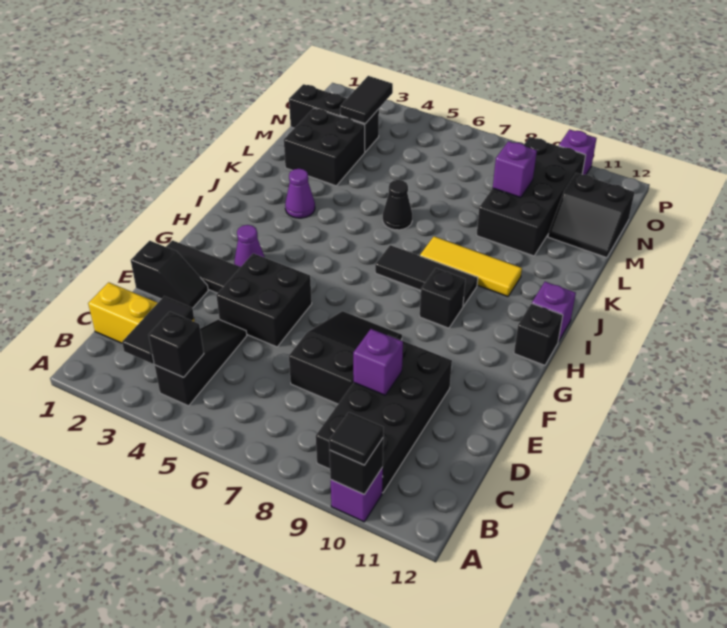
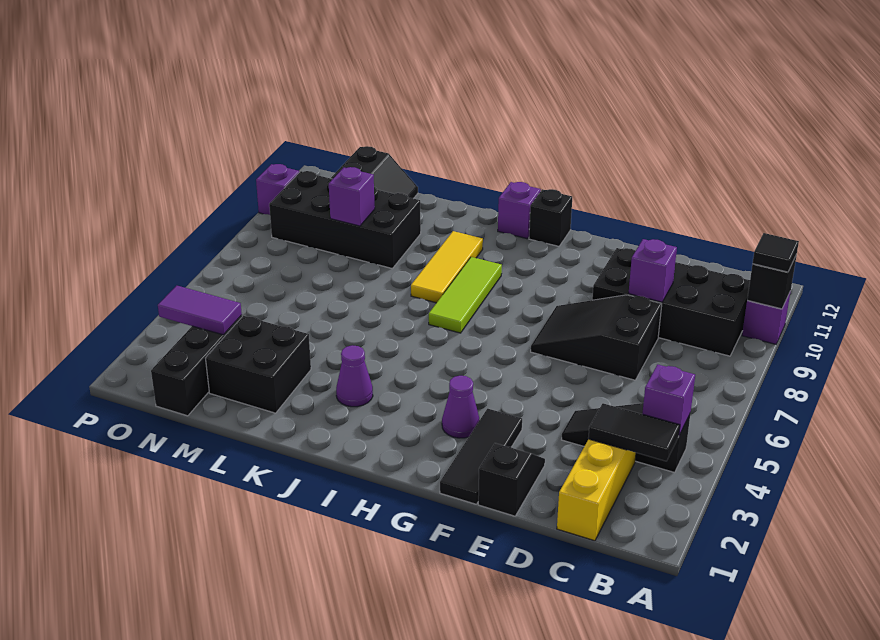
black brick B4 level 2 -> purple brick B4 level 2
black brick E4:F5 level 1 -> none
black brick H9 level 1 -> none
black tile I7:I9 level 1 -> lime tile I7:I9 level 1
black cone K6 level 1 -> none
black tile N3:O3 level 2 -> purple tile N3:O3 level 2

